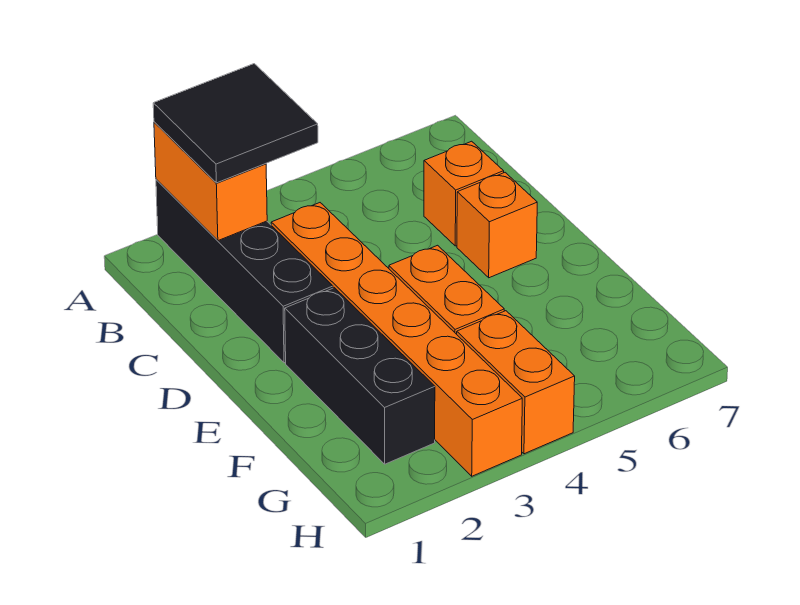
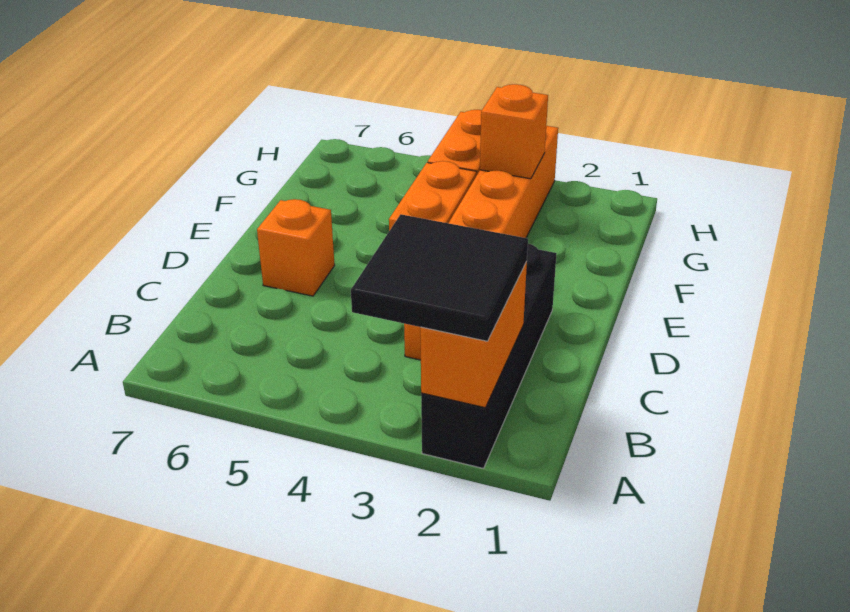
orange brick C6 level 1 -> orange brick G3 level 2
black brick E2:G2 level 1 -> none

